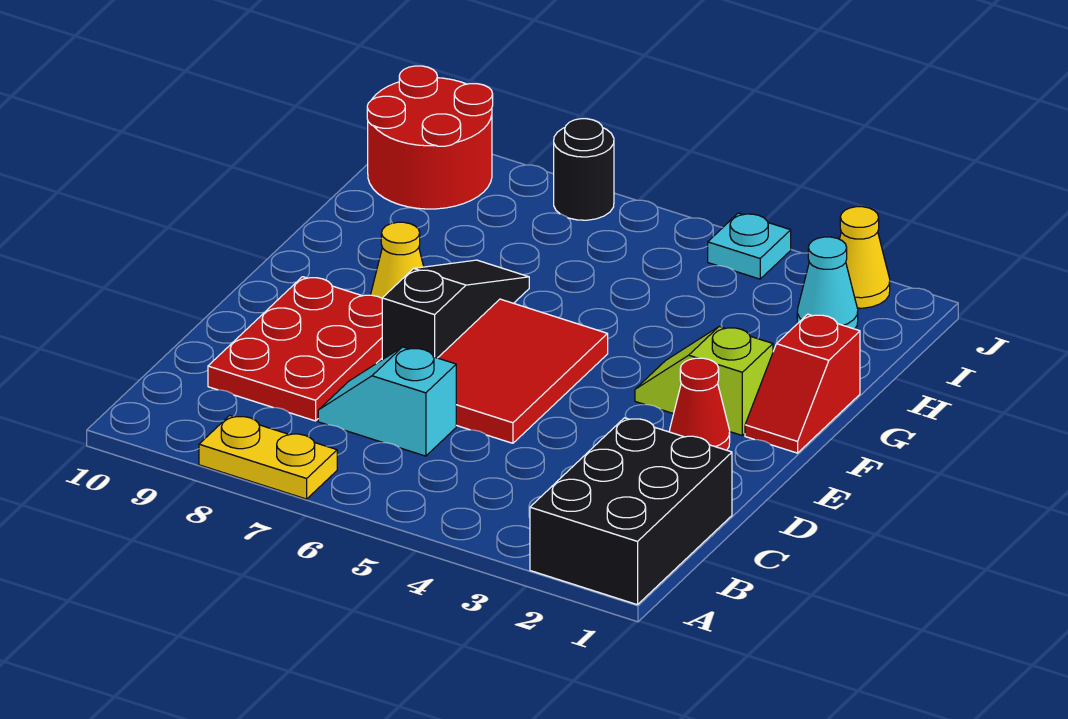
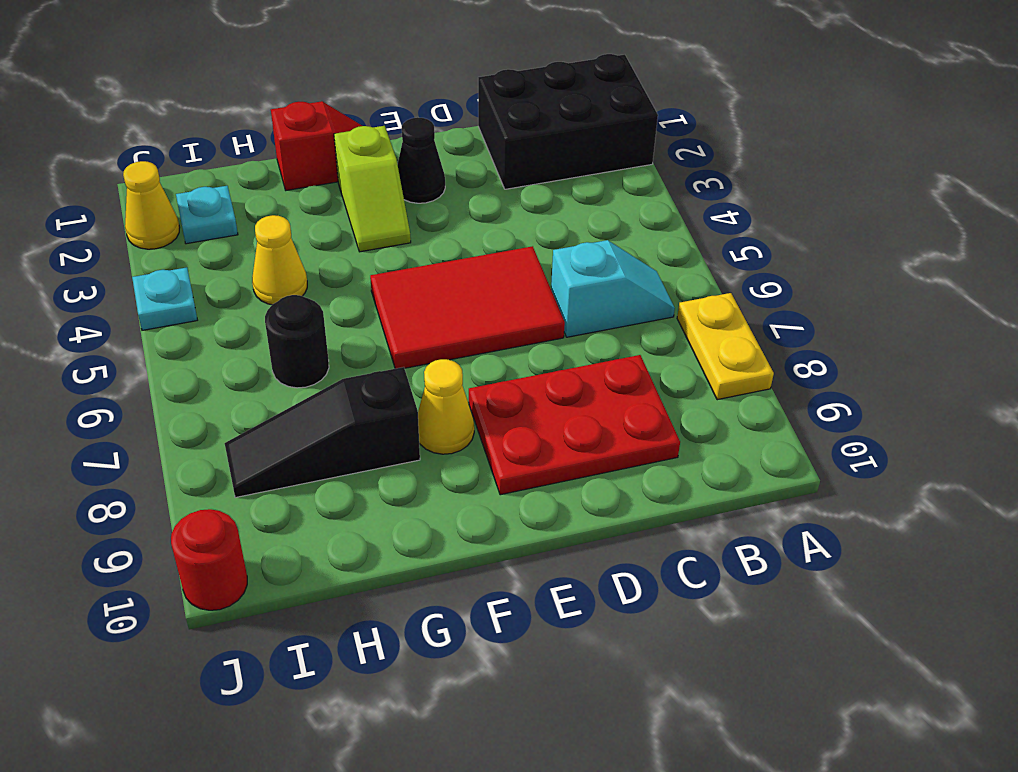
cyan slope C6:C7 level 1 top 6 -> cyan slope B6:C6 level 1 top C
red cone E2 level 1 -> black cone E2 level 1
black slope E7:G7 level 1 top E -> black slope G8:I8 level 1 top G
none -> yellow cone H4 level 1
cyan cone I2 level 1 -> cyan plate I2 level 1
red round brick I9:J10 level 1 -> red round brick J10 level 1
black round brick J7 level 1 -> black round brick H6 level 1

